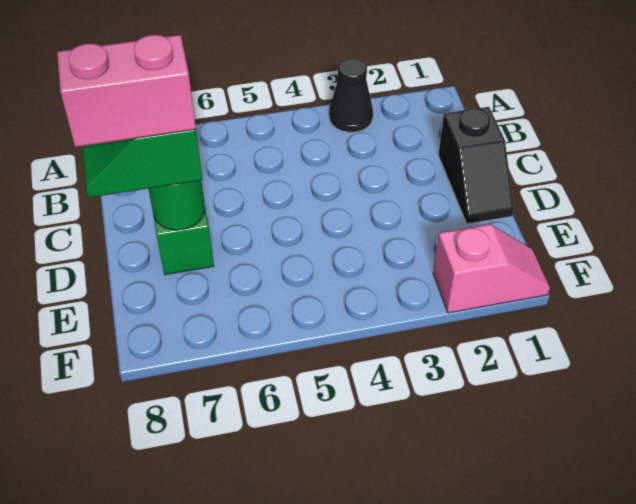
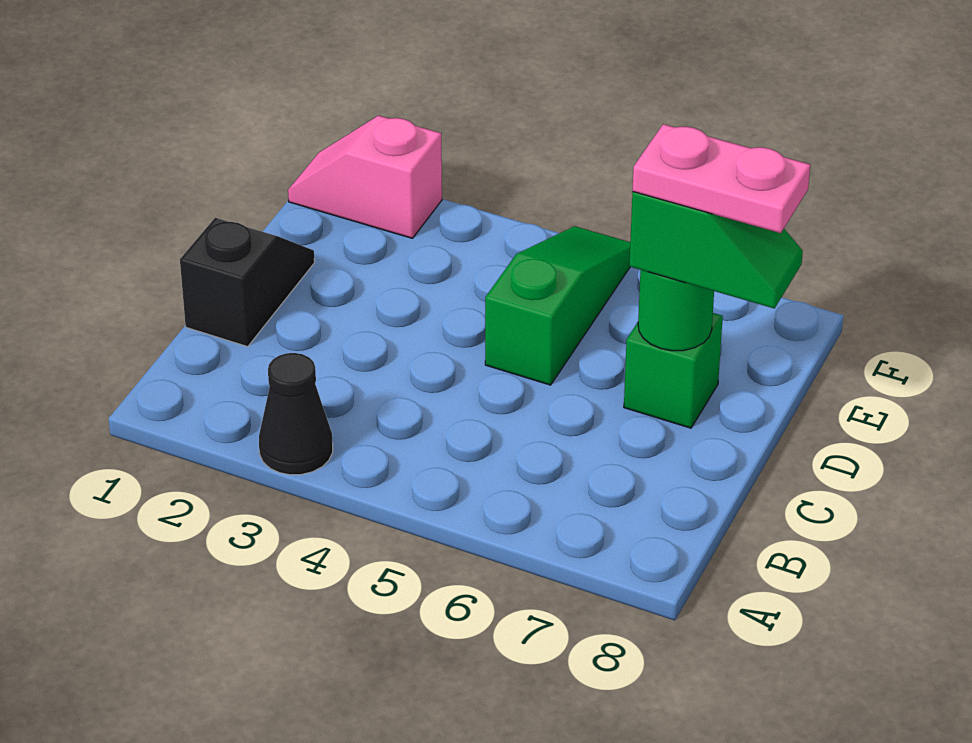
none -> green slope D5:F5 level 1 top D
pink brick D7:D8 level 4 -> pink plate D7:D8 level 4

